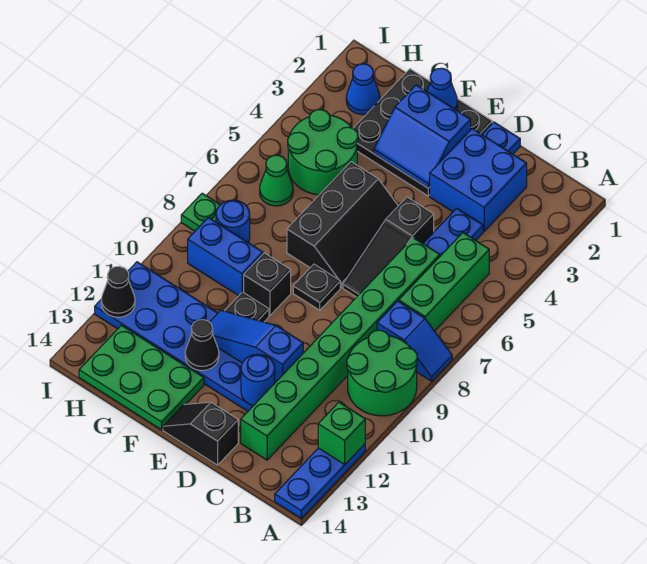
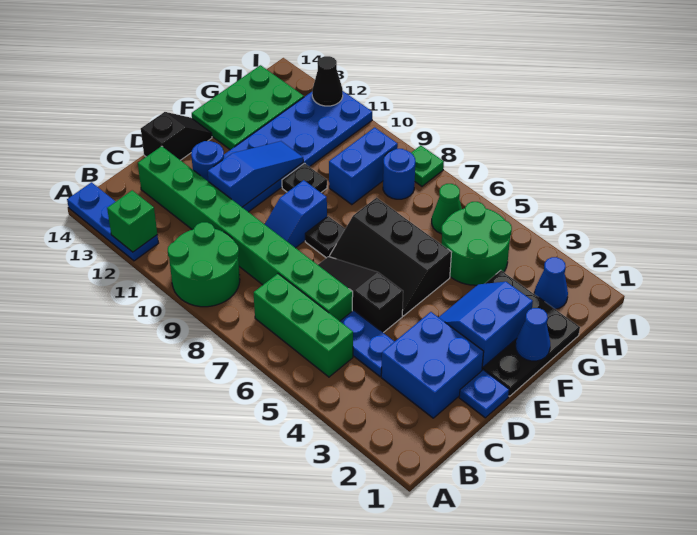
blue slope A8:B8 level 1 top B -> blue slope D9:E9 level 1 top E
black brick F9 level 1 -> none
black cone F12 level 2 -> none

